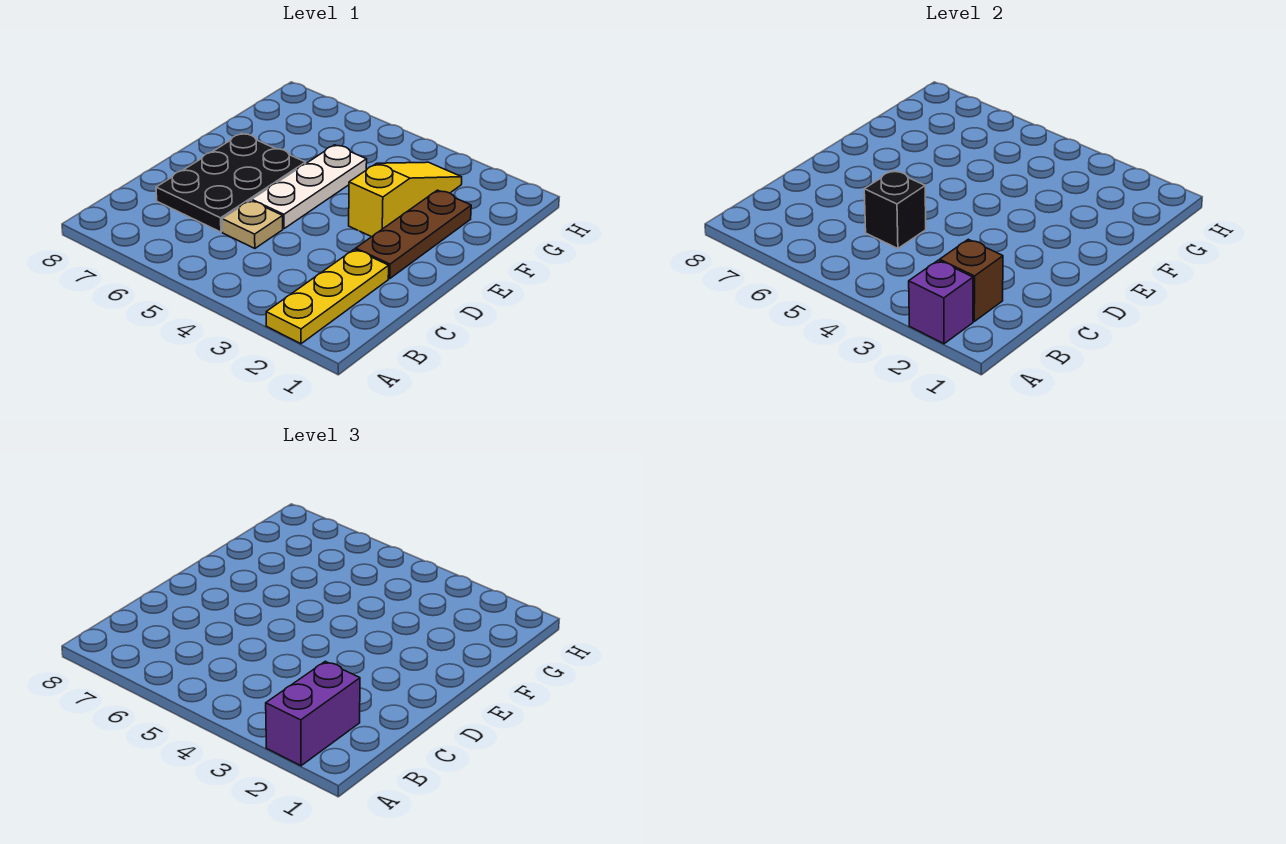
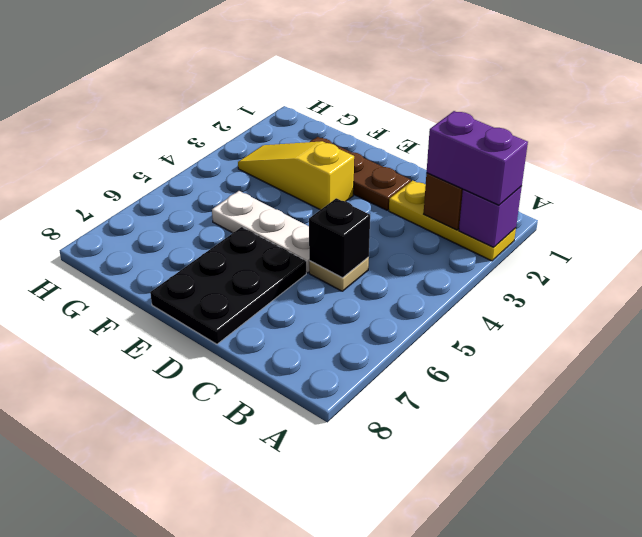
black plate C6:E7 level 1 -> black plate D6:E8 level 1

